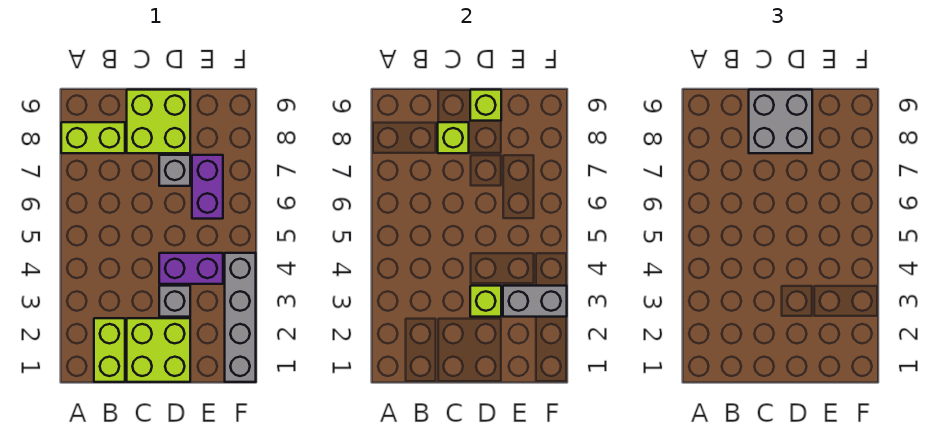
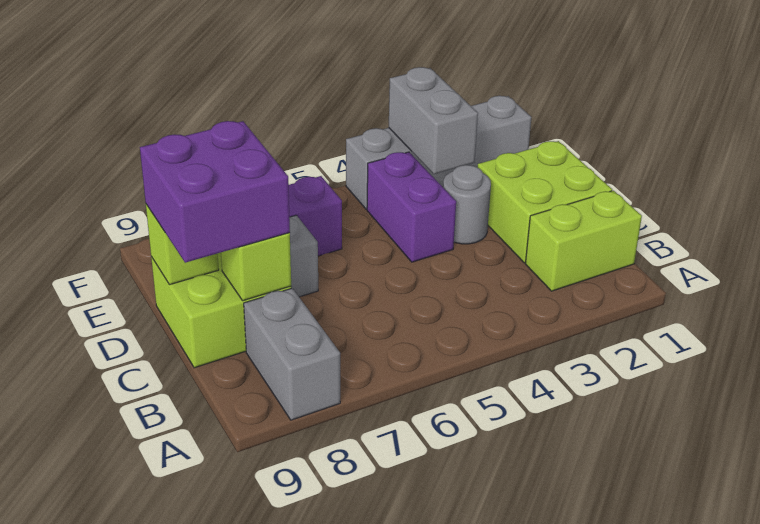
lime brick A8:B8 level 1 -> grey brick A8:B8 level 1
grey brick C8:D9 level 3 -> purple brick C8:D9 level 3
grey brick D3 level 1 -> grey round brick D3 level 1
lime brick D3 level 2 -> none

